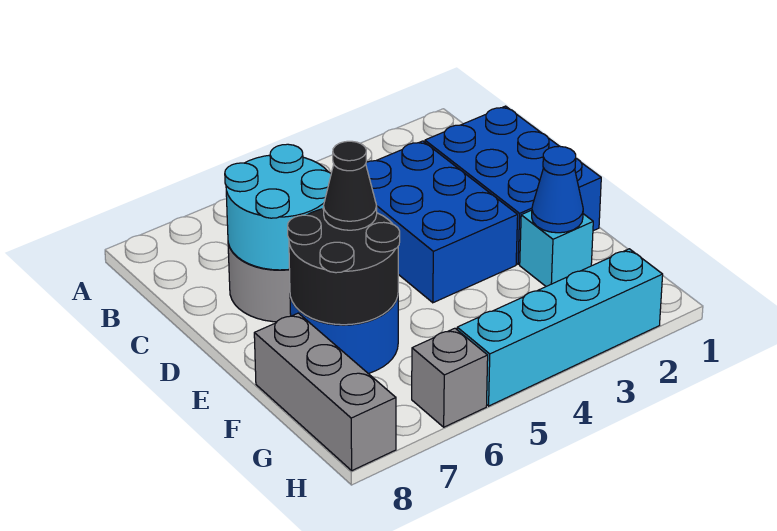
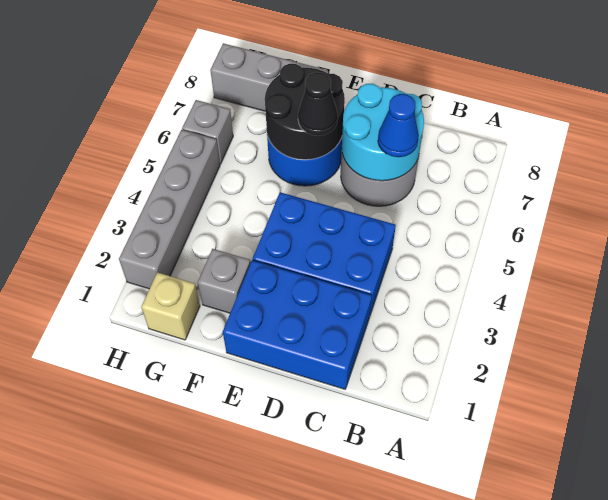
cyan brick F2 level 1 -> grey brick F2 level 1
blue cone F2 level 2 -> blue cone C6 level 3
none -> tan brick G1 level 1
cyan brick H2:H5 level 1 -> grey brick H2:H5 level 1

